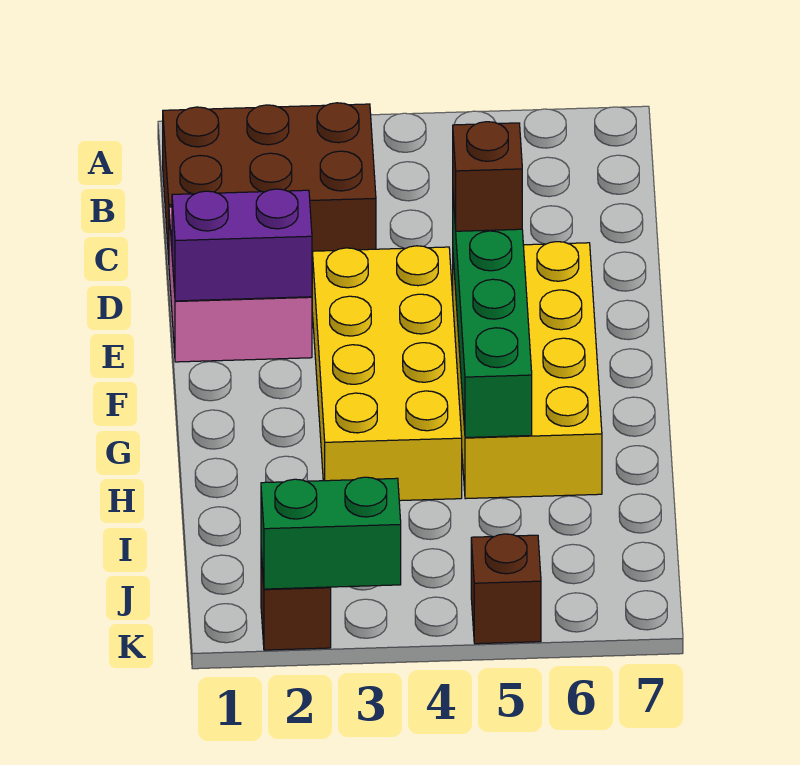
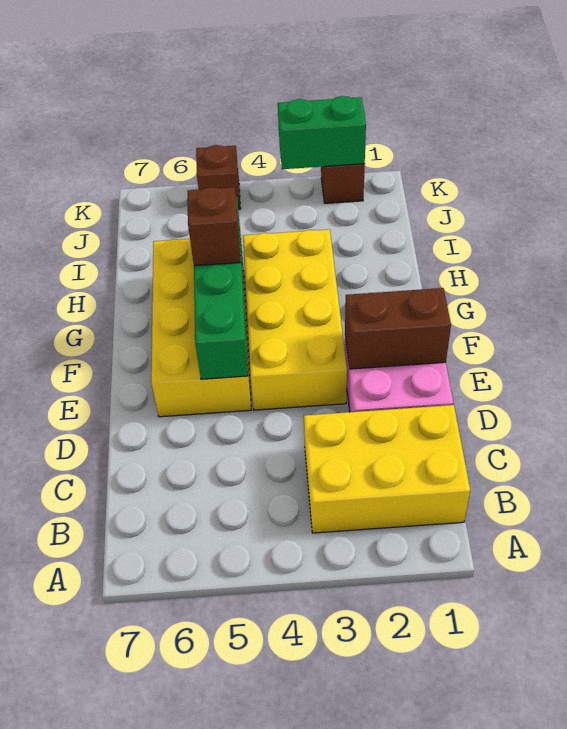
brown brick B1:C3 level 1 -> yellow brick B1:C3 level 1
purple brick E1:E2 level 2 -> brown brick E1:E2 level 2
brown brick E5 level 3 -> brown brick G5 level 3

